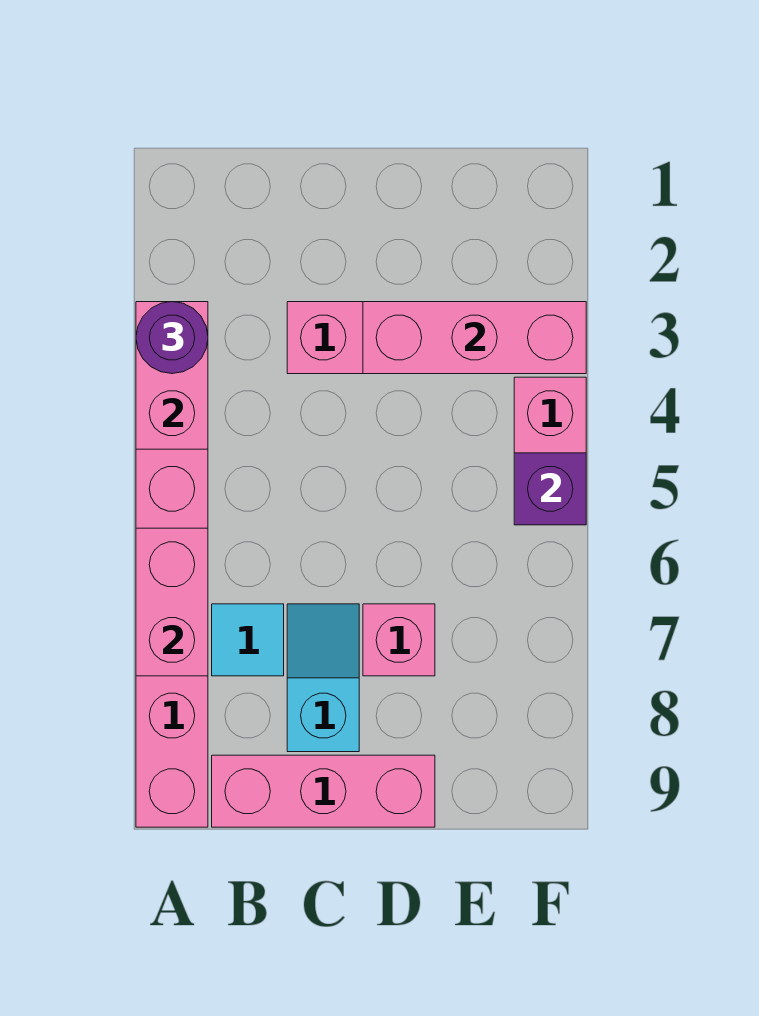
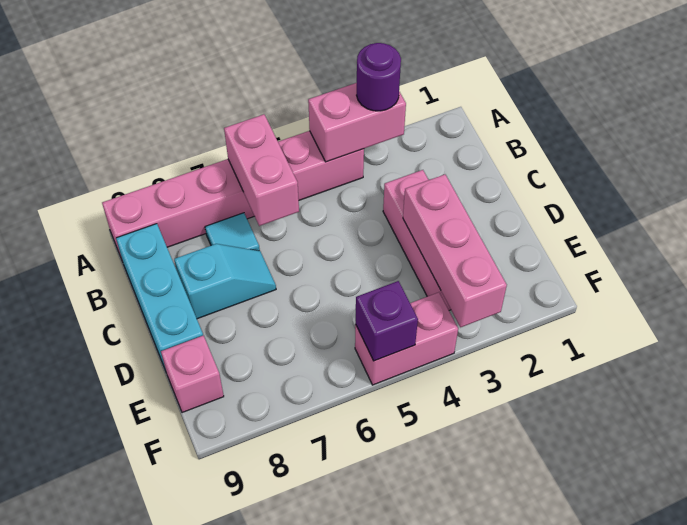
pink brick A6:A7 level 2 -> pink brick A6:B6 level 2
pink brick B9:D9 level 1 -> cyan brick B9:D9 level 1
pink brick D7 level 1 -> pink brick E9 level 1

